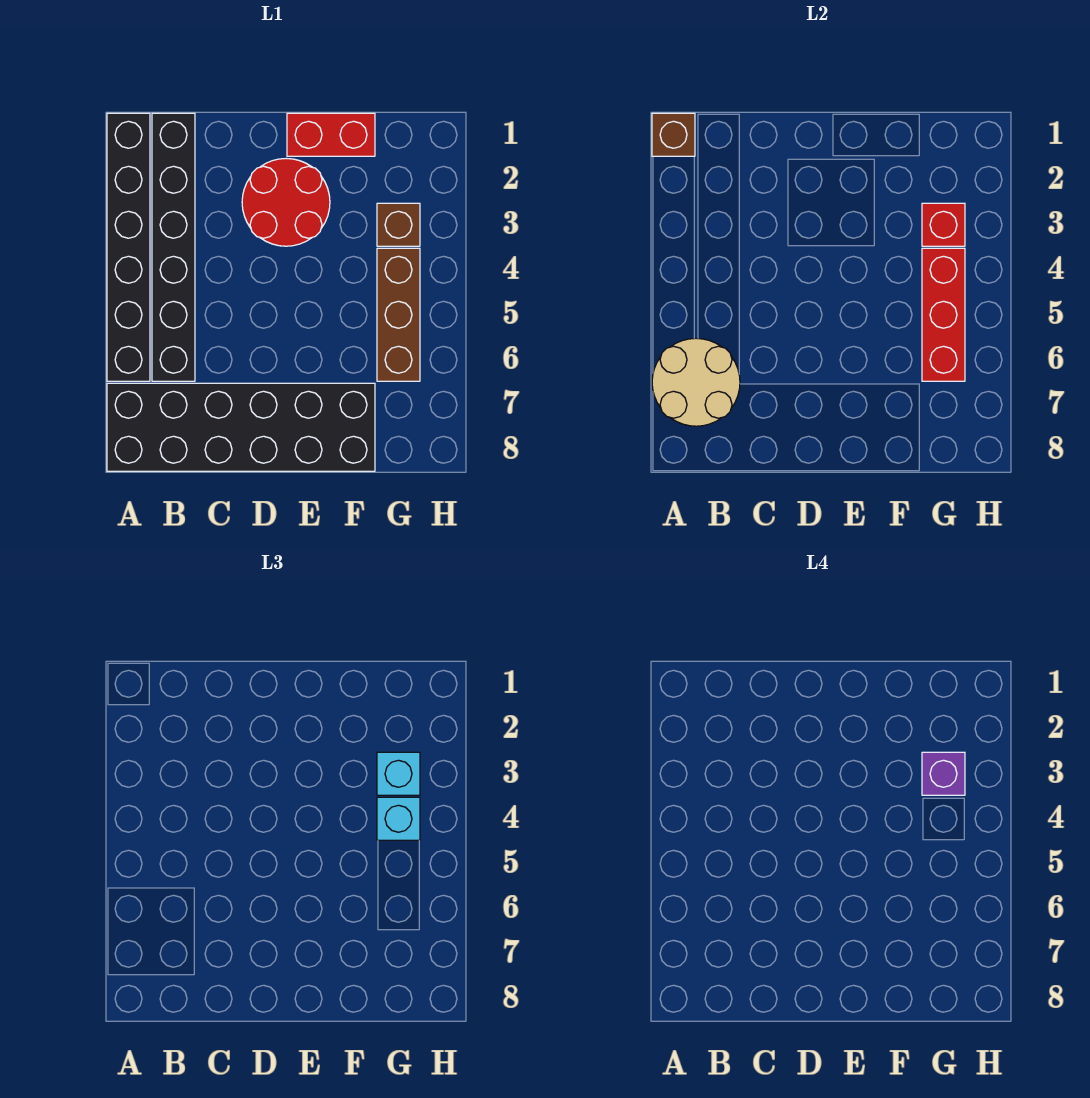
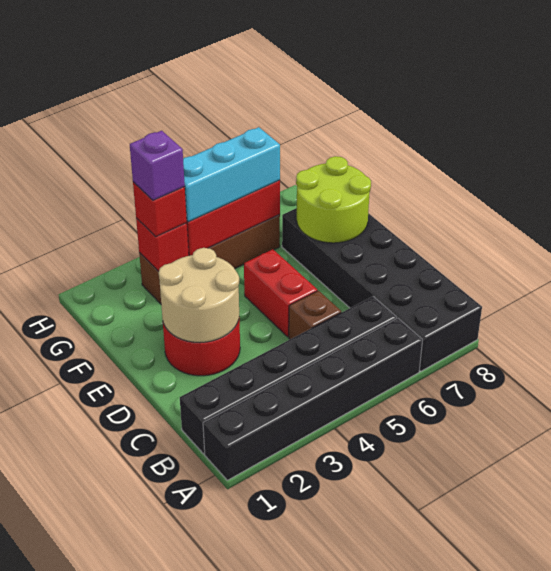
brown brick A1 level 2 -> brown brick C5 level 1
tan round brick A6:B7 level 2 -> tan round brick D2:E3 level 2
red brick E1:F1 level 1 -> red brick D5:E5 level 1
none -> lime round brick E7:F8 level 2
cyan brick G3 level 3 -> red brick G3 level 3
cyan brick G4 level 3 -> cyan brick G4:G6 level 3

